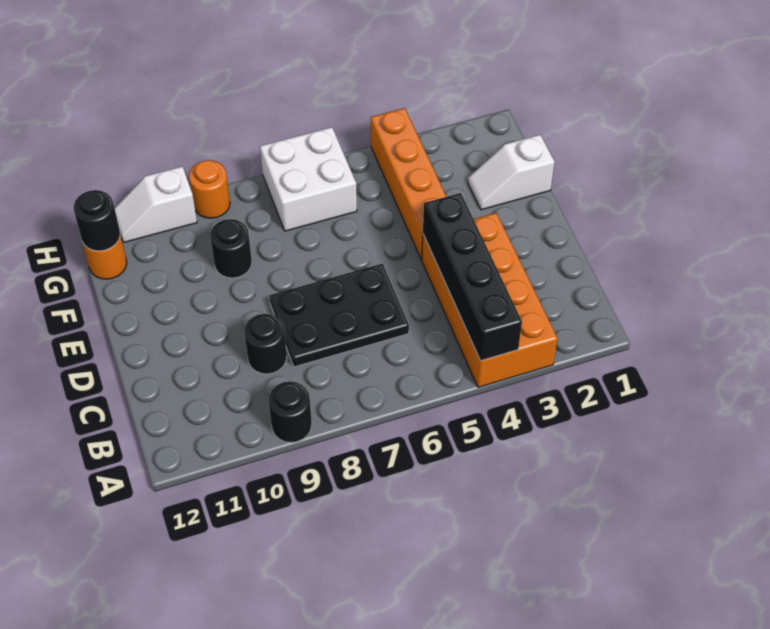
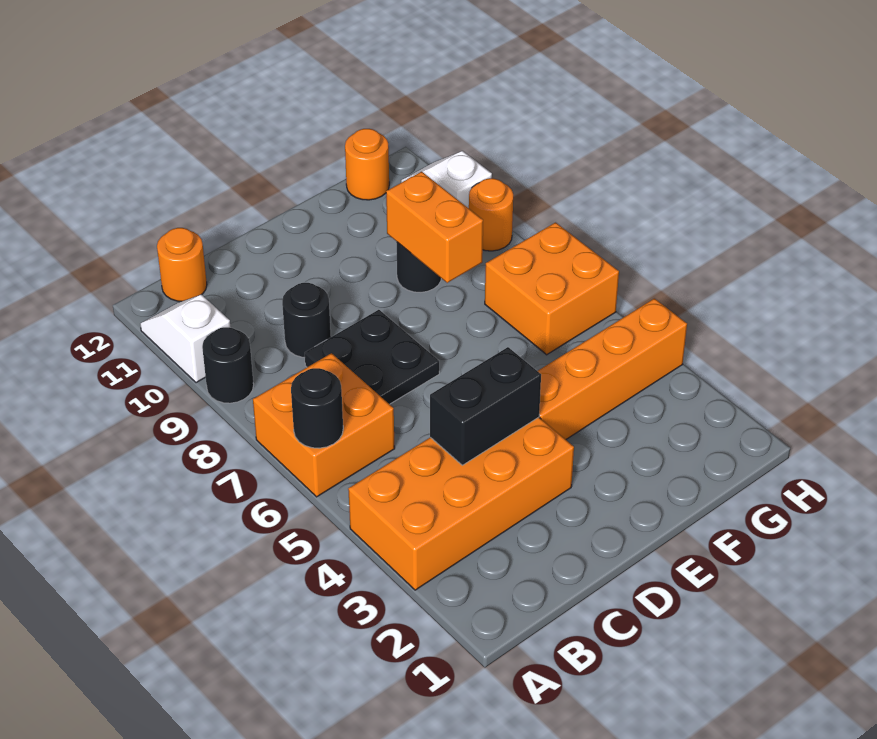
black brick A4:D4 level 2 -> black brick C4:D4 level 2
none -> orange brick A6:B7 level 1
none -> orange round brick B12 level 1
black plate C6:D8 level 1 -> black plate C7:D8 level 1
white slope F1:F2 level 1 top 1 -> white slope A10:A11 level 1 top 10
none -> orange brick F8:F9 level 2
white brick G6:H7 level 1 -> orange brick G6:H7 level 1
black round brick G12 level 2 -> black round brick A6 level 2

